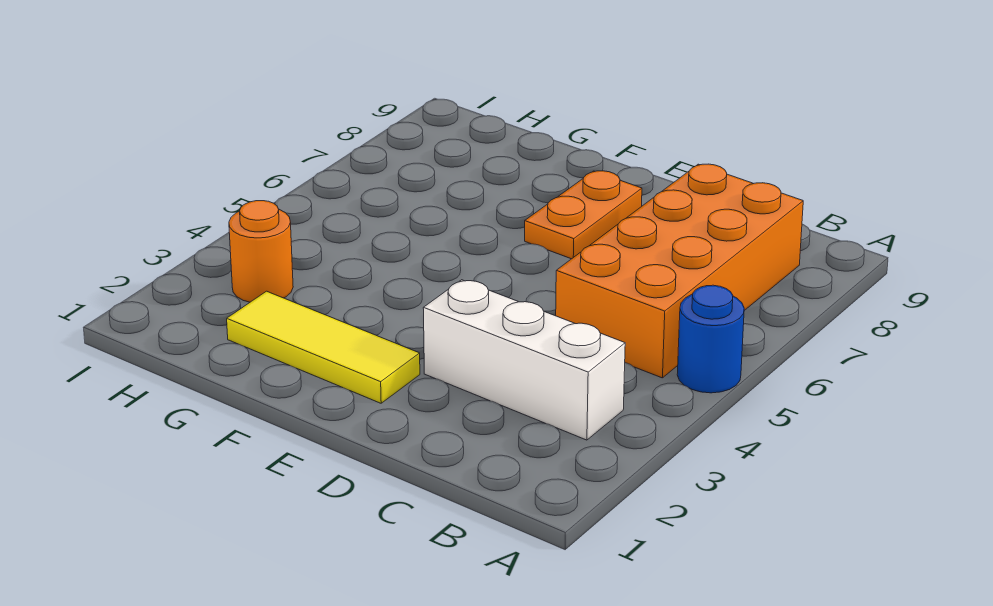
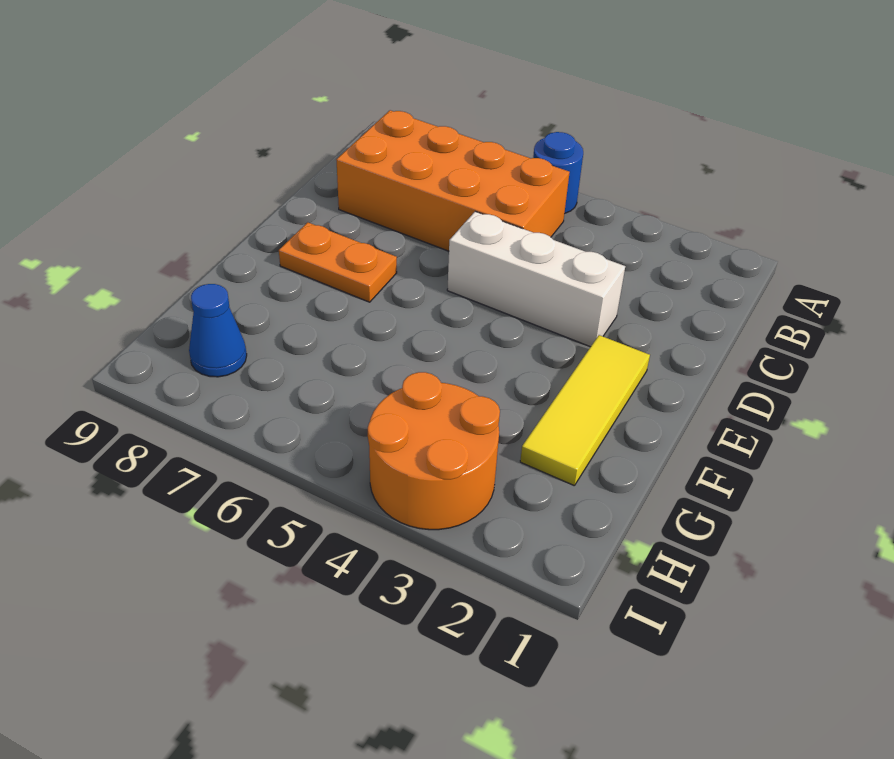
white brick B3:D3 level 1 -> white brick D3:D5 level 1
orange round brick H3 level 1 -> orange round brick H3:I4 level 1
none -> blue cone H8 level 1

